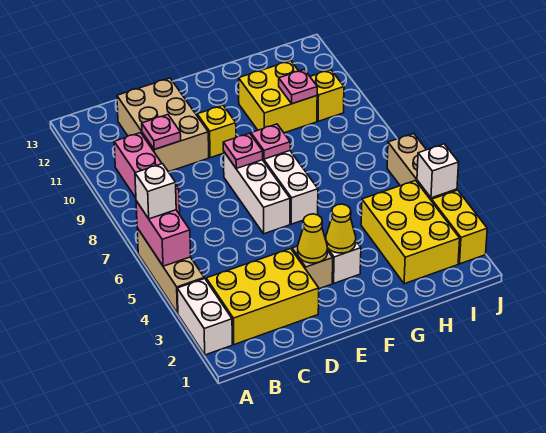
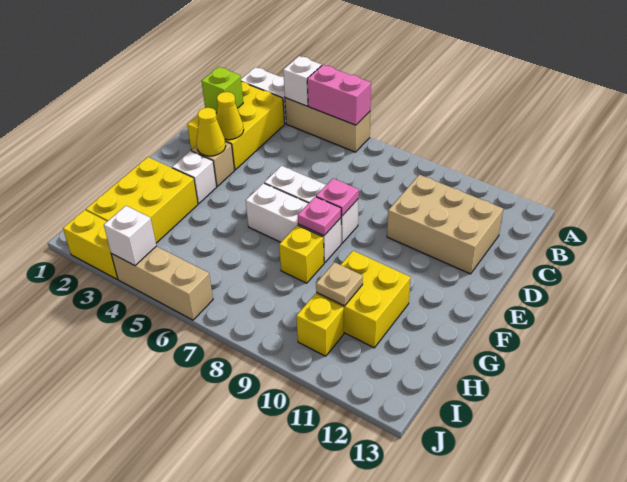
white brick A6 level 3 -> white brick A4 level 2
pink brick B8:B10 level 1 -> none
none -> lime brick C2 level 2
pink plate C10 level 2 -> none
yellow brick E10 level 1 -> yellow brick G8 level 1
yellow cone F3 level 2 -> yellow cone D3 level 2
yellow brick H2:I4 level 1 -> yellow brick G2:I3 level 1
pink plate H10 level 2 -> tan plate H10 level 2

